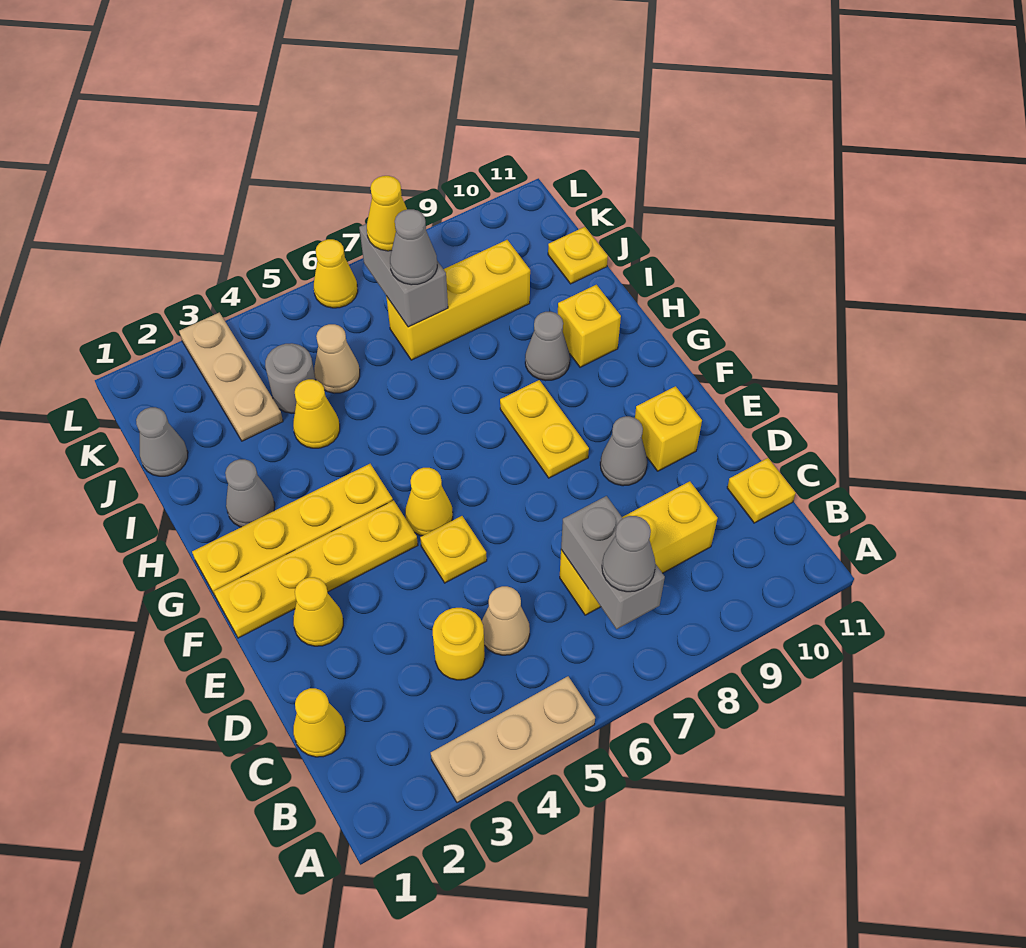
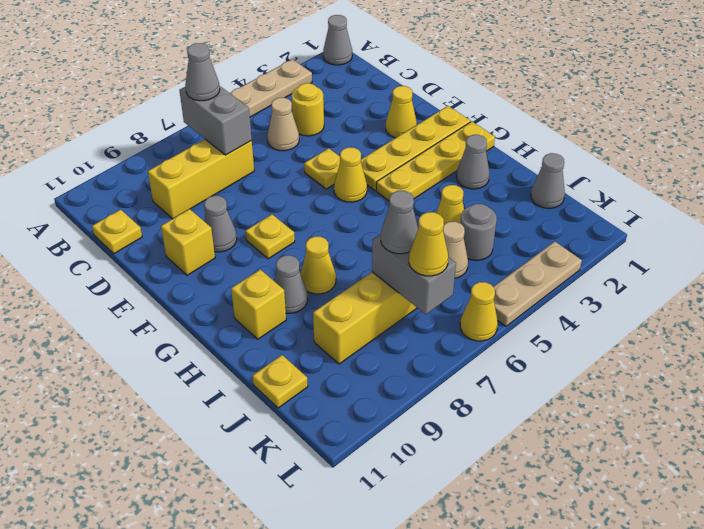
none -> grey cone A1 level 1
yellow cone C1 level 1 -> yellow cone H8 level 1
yellow plate F8:G8 level 1 -> yellow plate F8 level 1
tan plate J3:L3 level 1 -> tan plate L3:L5 level 1

